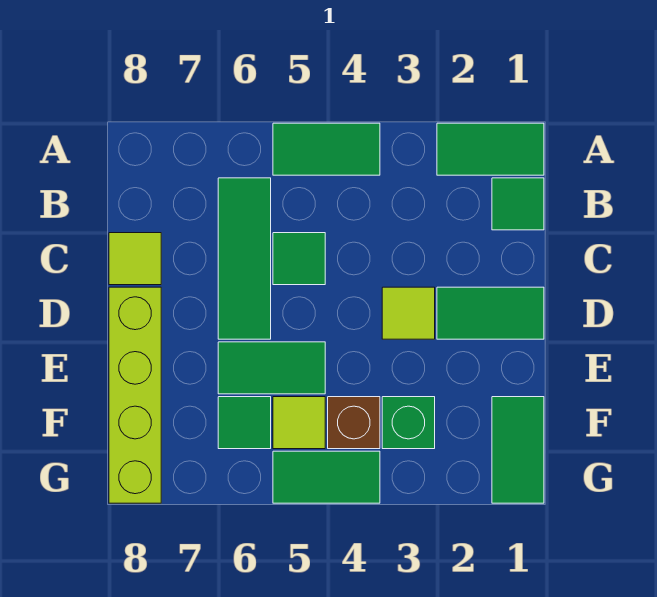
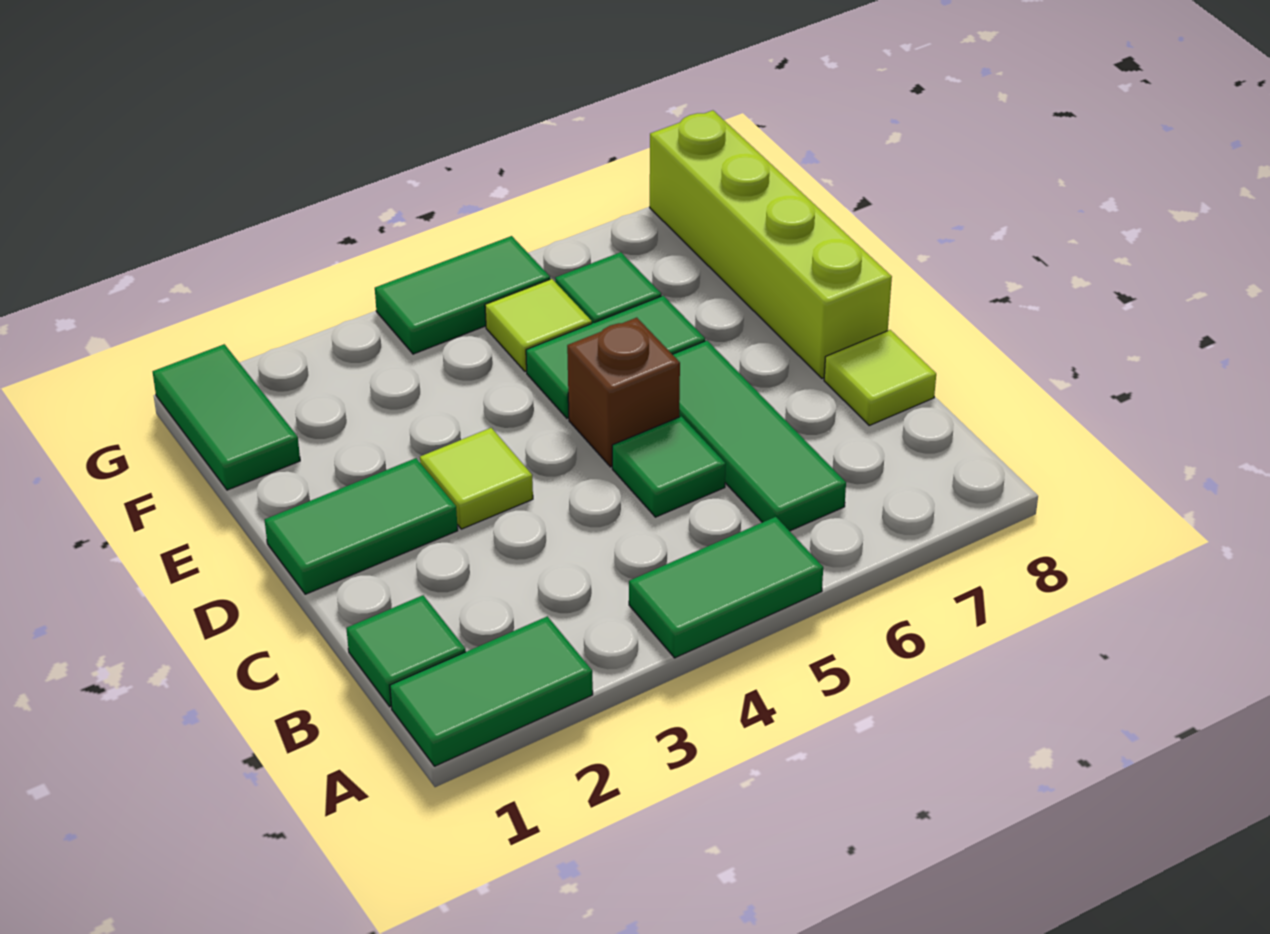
green brick F3 level 1 -> none
brown brick F4 level 1 -> brown brick D5 level 1

